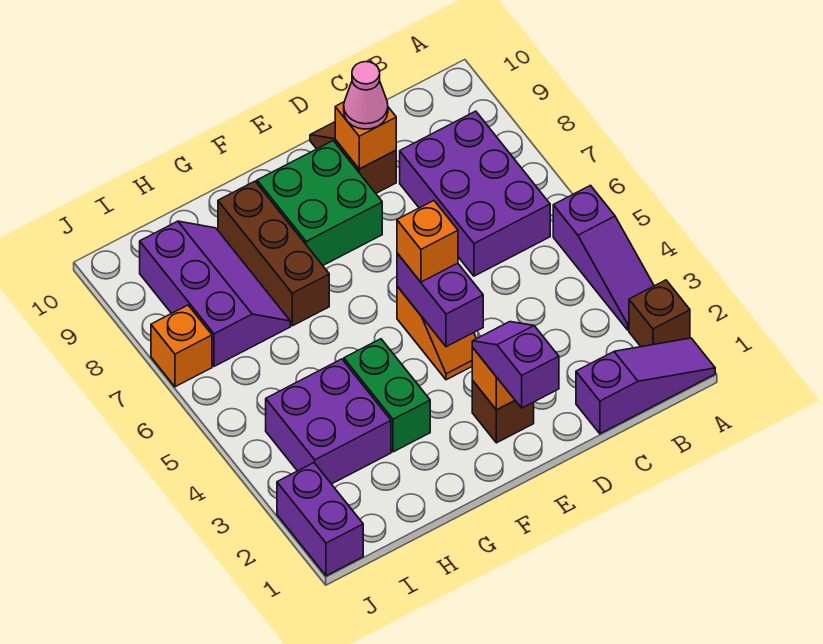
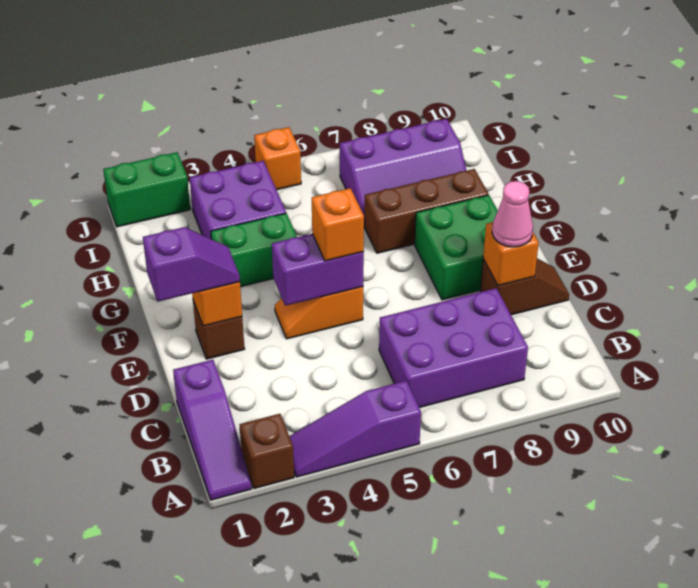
purple brick J1:J2 level 1 -> green brick J1:J2 level 1
orange brick J7 level 1 -> orange brick J5 level 1

